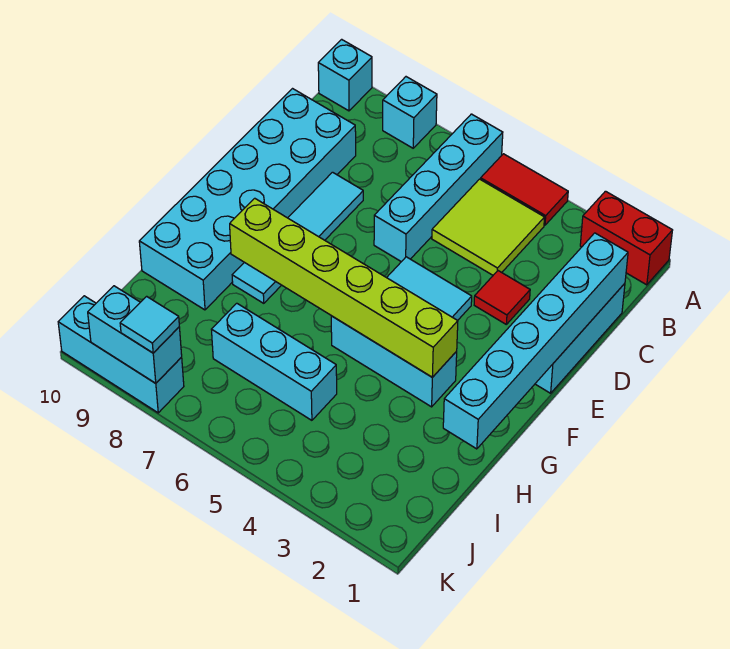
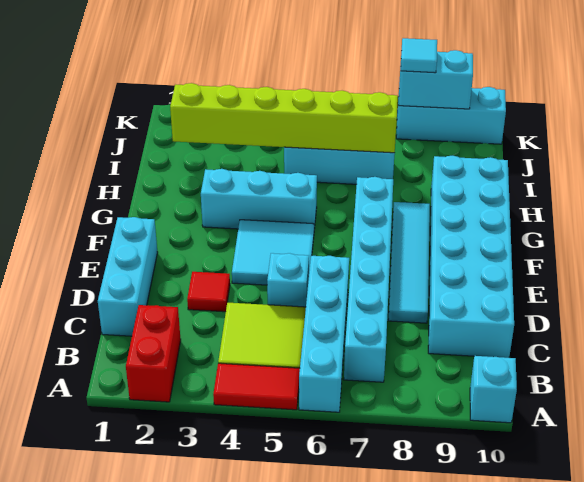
red brick A1:A2 level 1 -> red brick A2:B2 level 1
cyan brick A8 level 1 -> cyan brick D5 level 1
cyan brick C1:H1 level 2 -> cyan brick B7:G7 level 1
lime brick G3:G8 level 2 -> lime brick I2:I7 level 2

